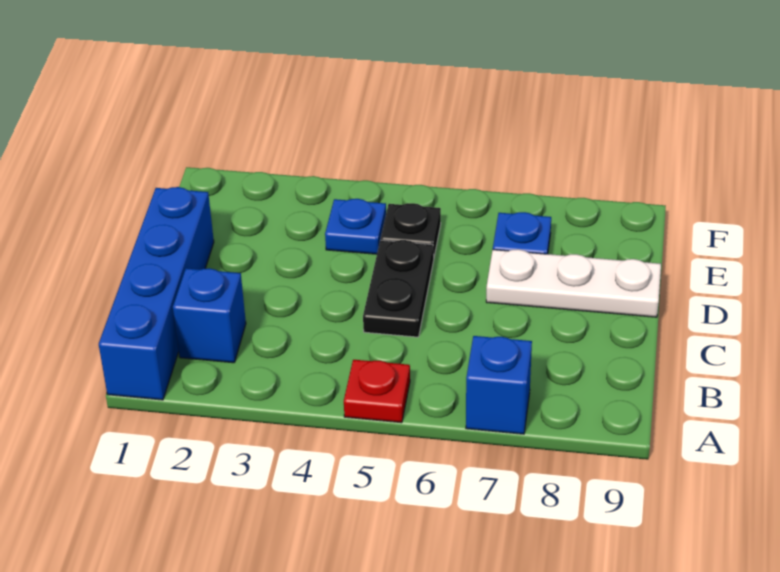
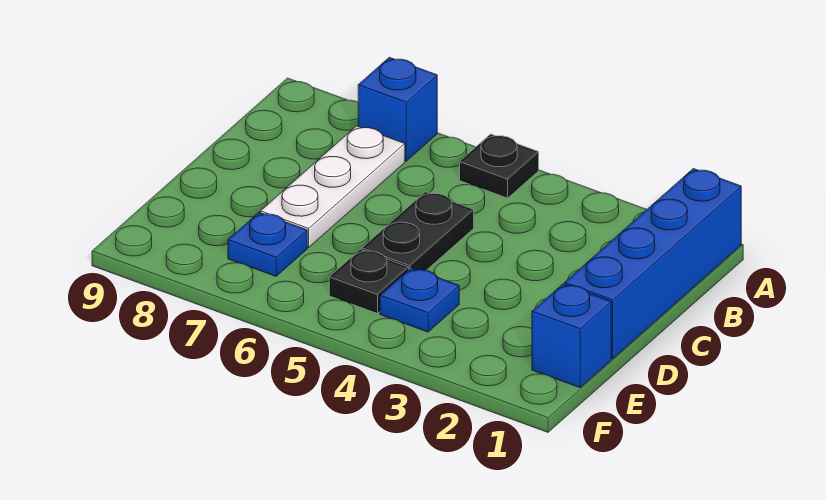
red plate A5 level 1 -> black plate A5 level 1
blue brick B2 level 1 -> blue brick E1 level 1
white plate D7:D9 level 1 -> white plate B7:D7 level 1

